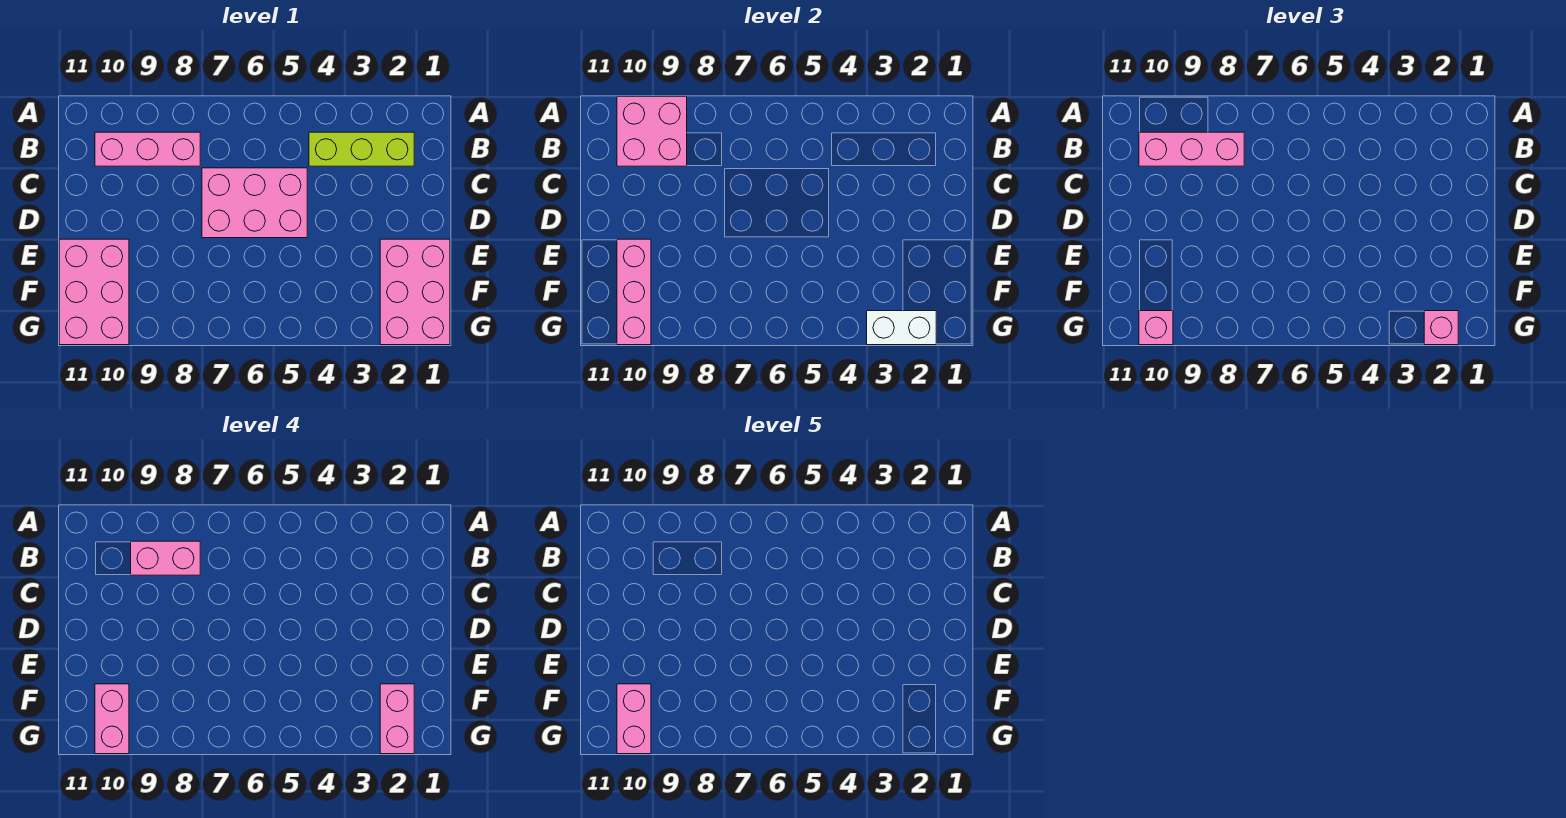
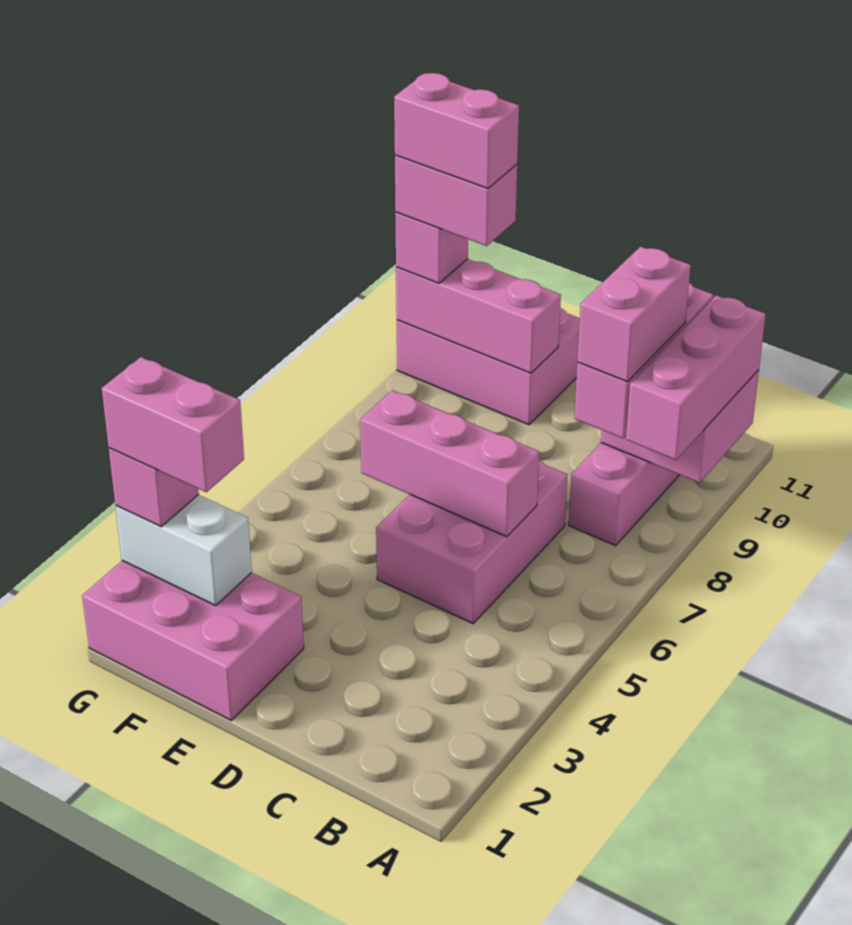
none -> pink brick A8:A10 level 3
lime brick B2:B4 level 1 -> none
none -> pink brick C6:E6 level 2
white brick G2:G3 level 2 -> white brick F2:G2 level 2

